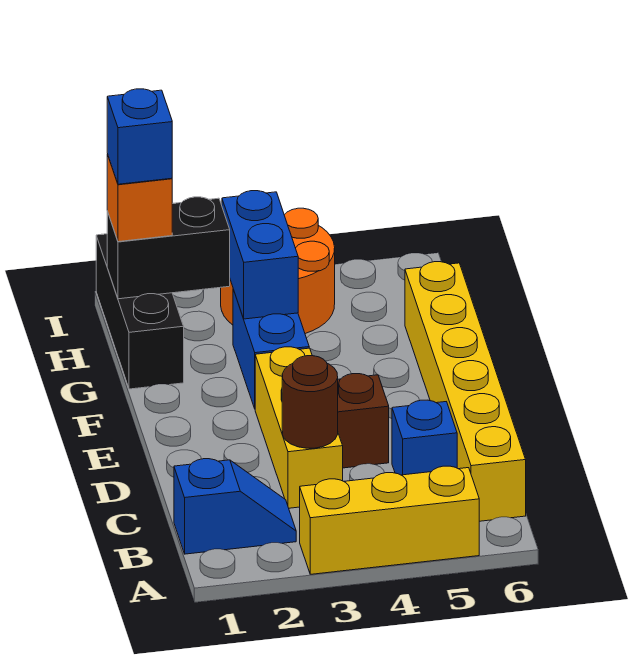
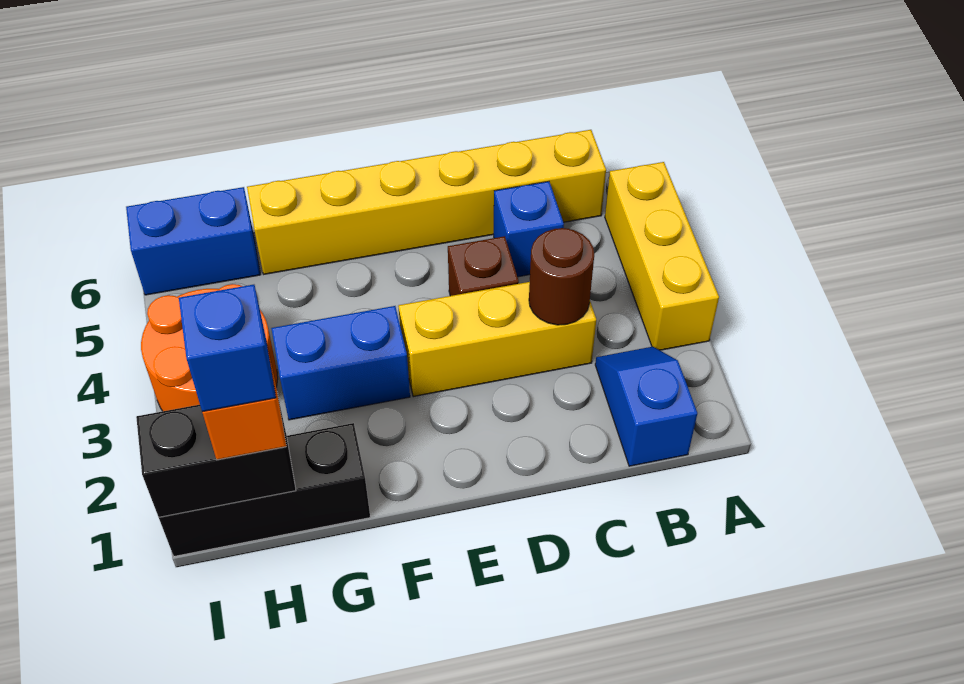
blue brick G3:H3 level 2 -> blue brick H6:I6 level 1
black brick H1:H2 level 2 -> black brick H1:I1 level 2

